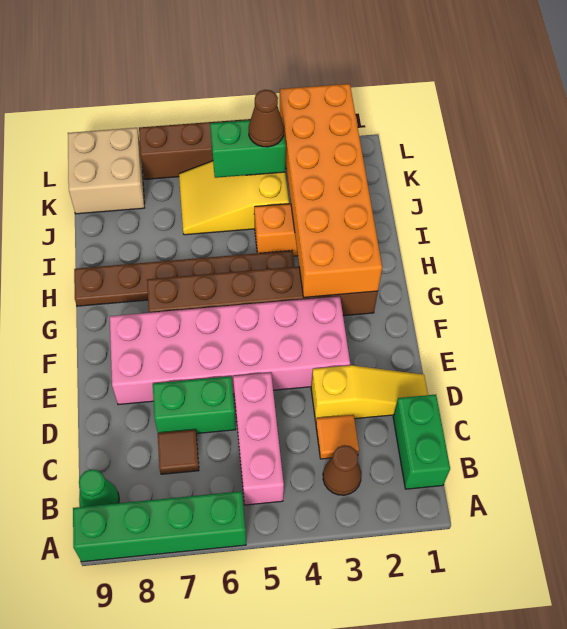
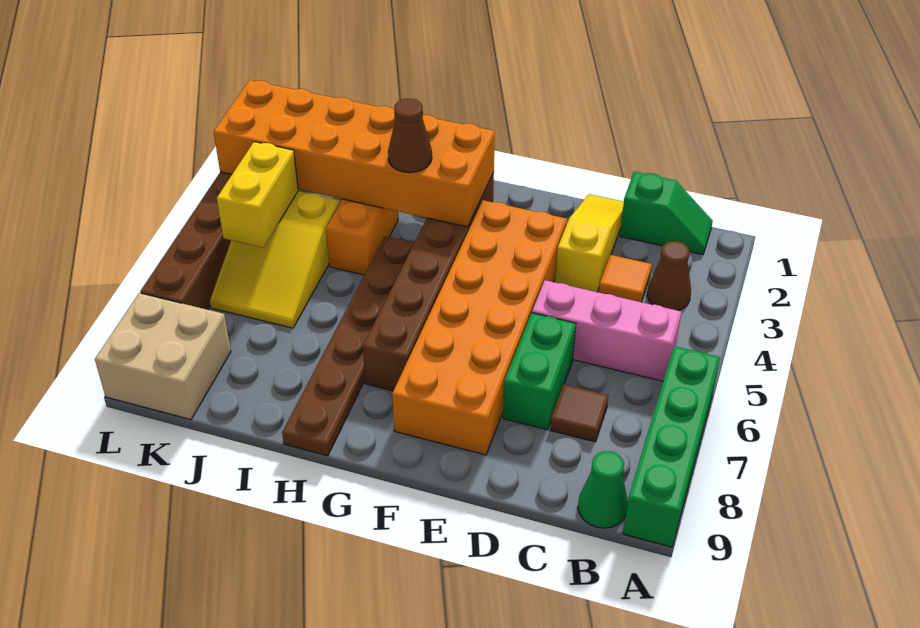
green brick B1:C1 level 1 -> green slope B1:C1 level 1 top C
pink brick E3:F8 level 1 -> orange brick E3:F8 level 1
green brick K4:K5 level 2 -> yellow brick K4:K5 level 2
brown cone K4 level 3 -> brown cone H3 level 3

